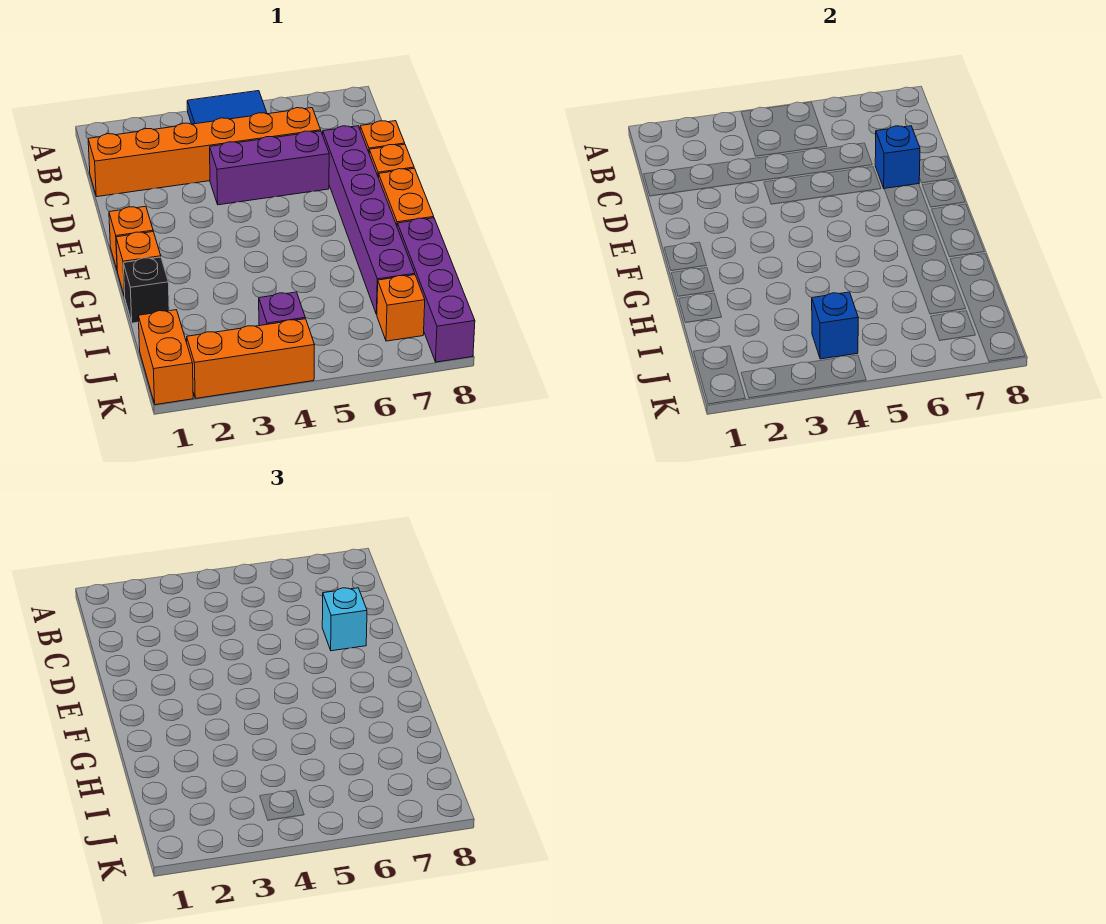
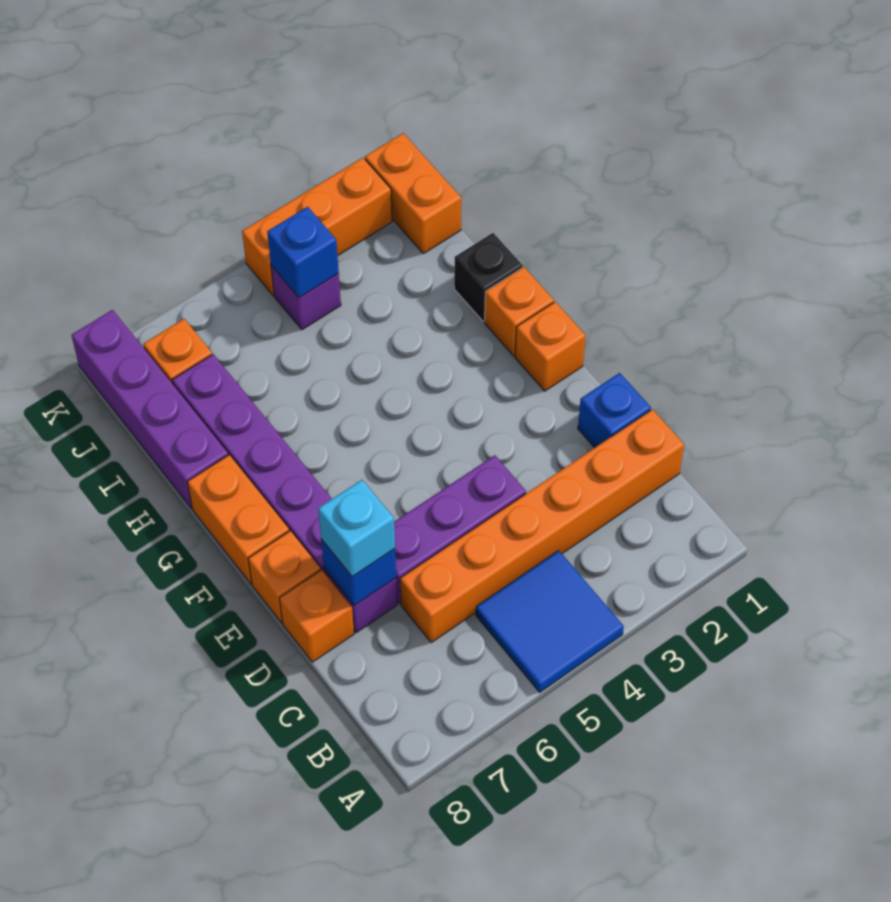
none -> blue brick D1 level 1

